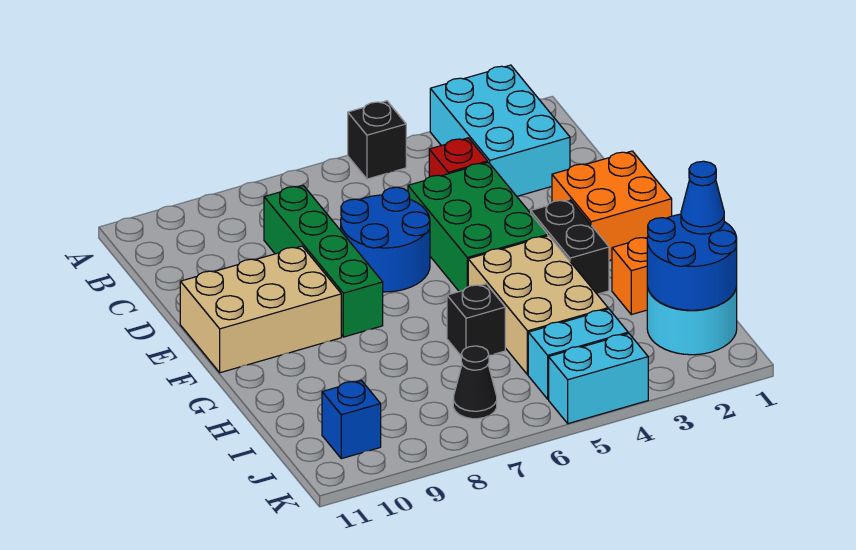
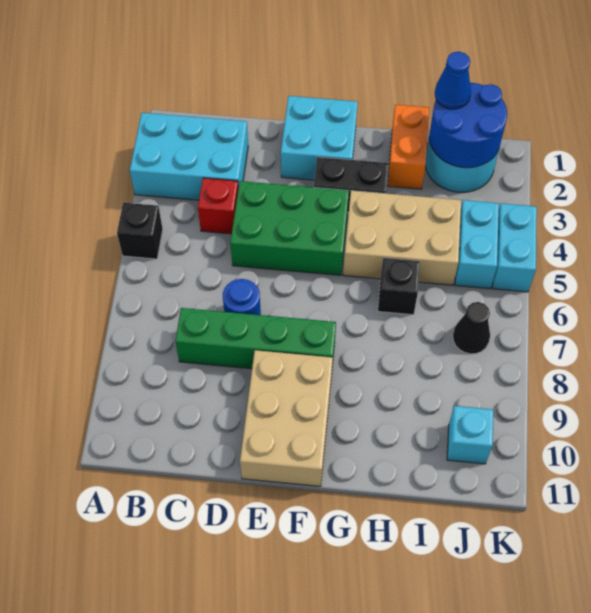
blue round brick D6:E7 level 1 -> blue round brick D7 level 1
orange brick E1:F2 level 1 -> cyan brick E1:F2 level 1
blue brick J10 level 1 -> cyan brick J10 level 1

